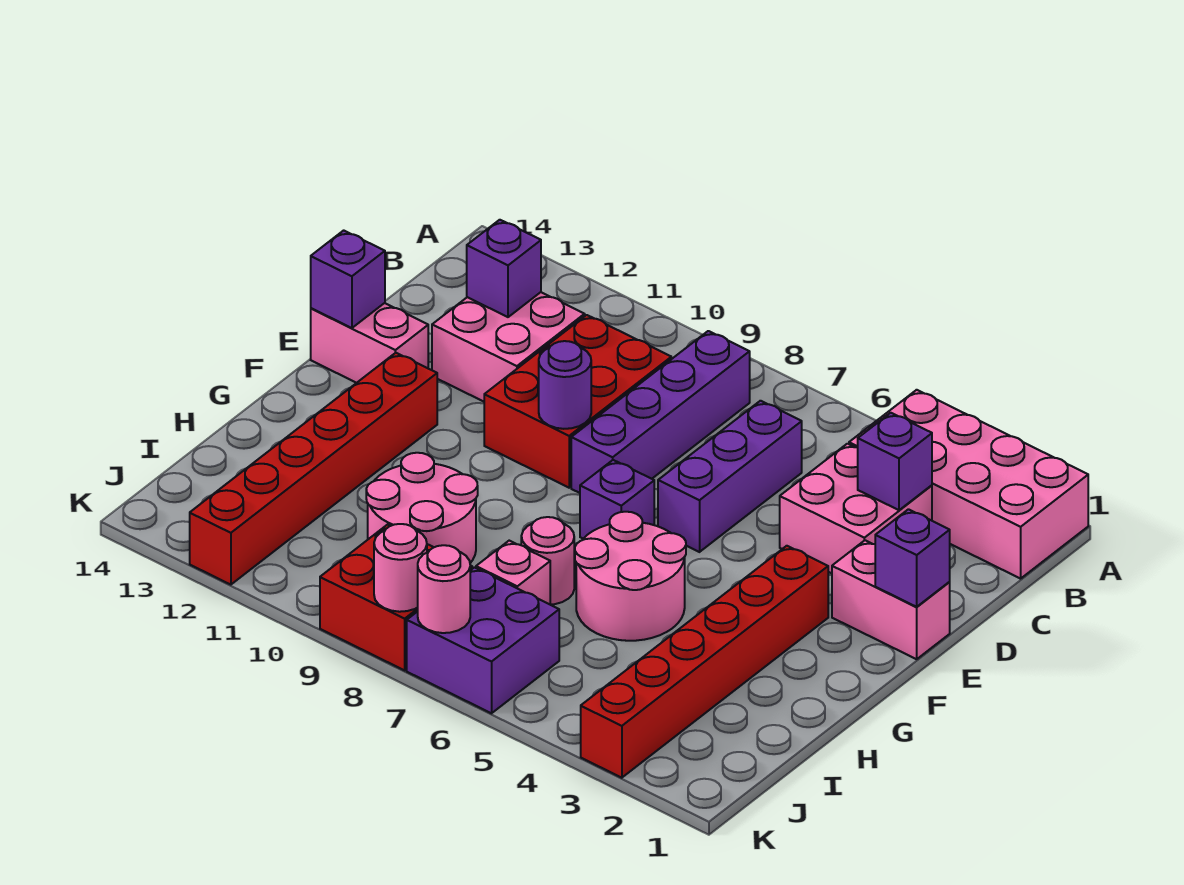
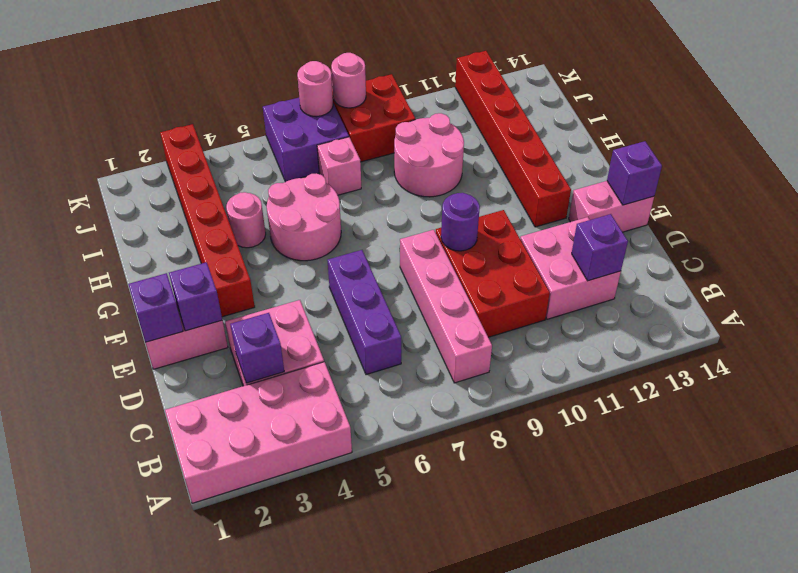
purple brick B8:E8 level 1 -> pink brick B8:E8 level 1
purple brick F7 level 1 -> purple brick E2 level 2
pink round brick H7 level 1 -> pink round brick H4 level 1

